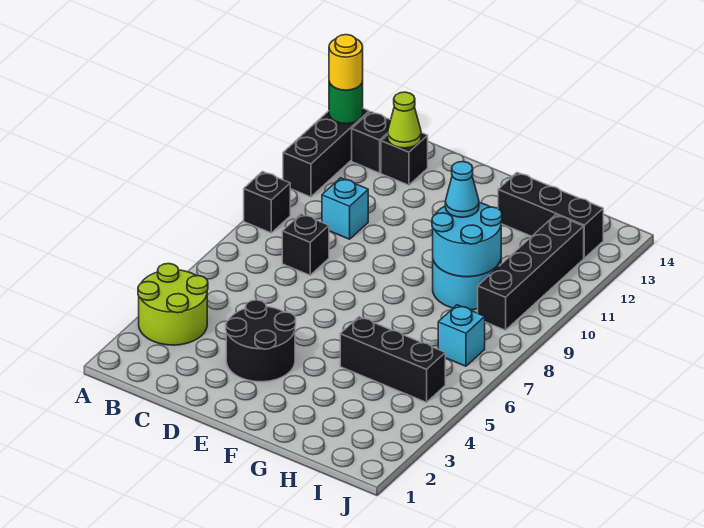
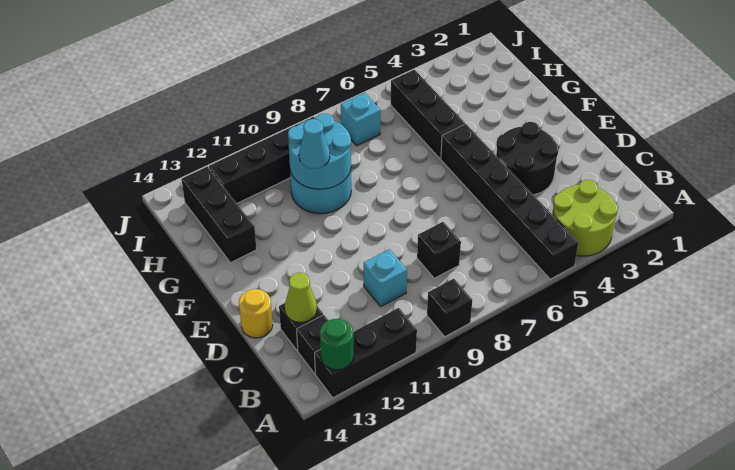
none -> black brick A5:F5 level 1
yellow round brick A13 level 3 -> yellow round brick D14 level 1

